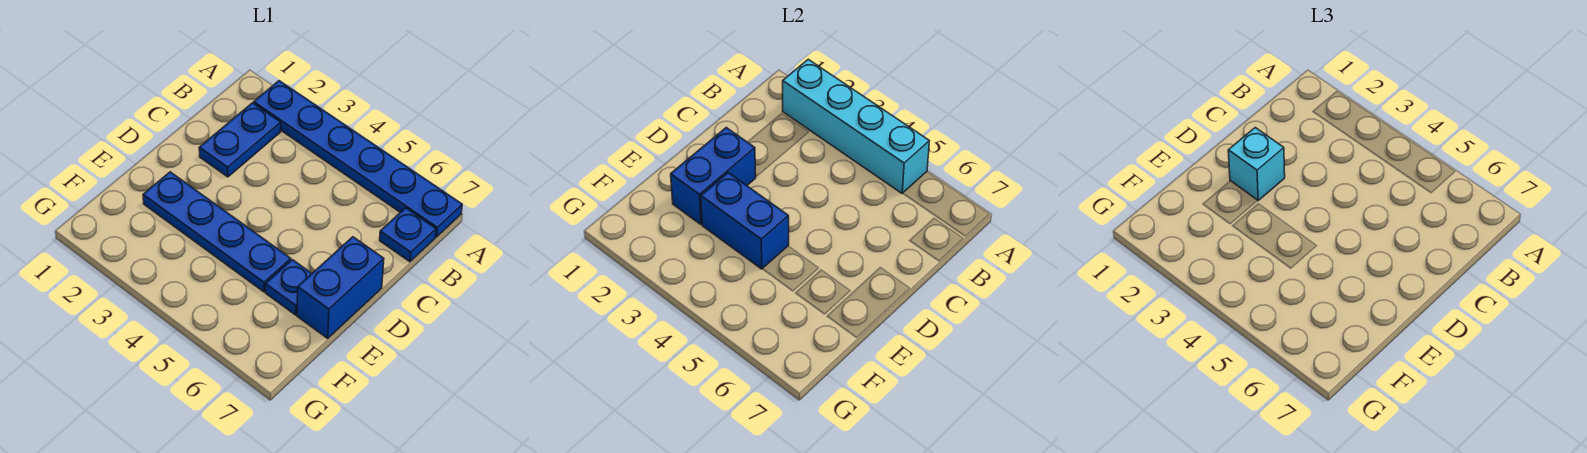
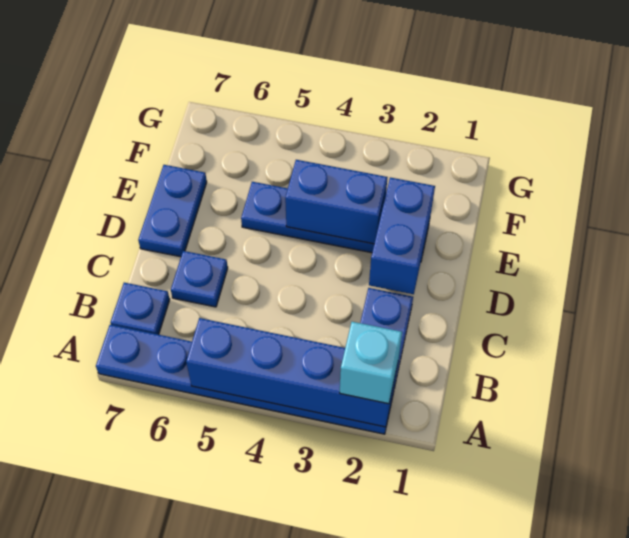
cyan brick A2:A5 level 2 -> blue brick A2:A5 level 2
cyan brick D2 level 3 -> cyan brick A2 level 3
blue brick D7:E7 level 1 -> blue plate D7:E7 level 1
blue plate E6 level 1 -> blue plate C6 level 1

